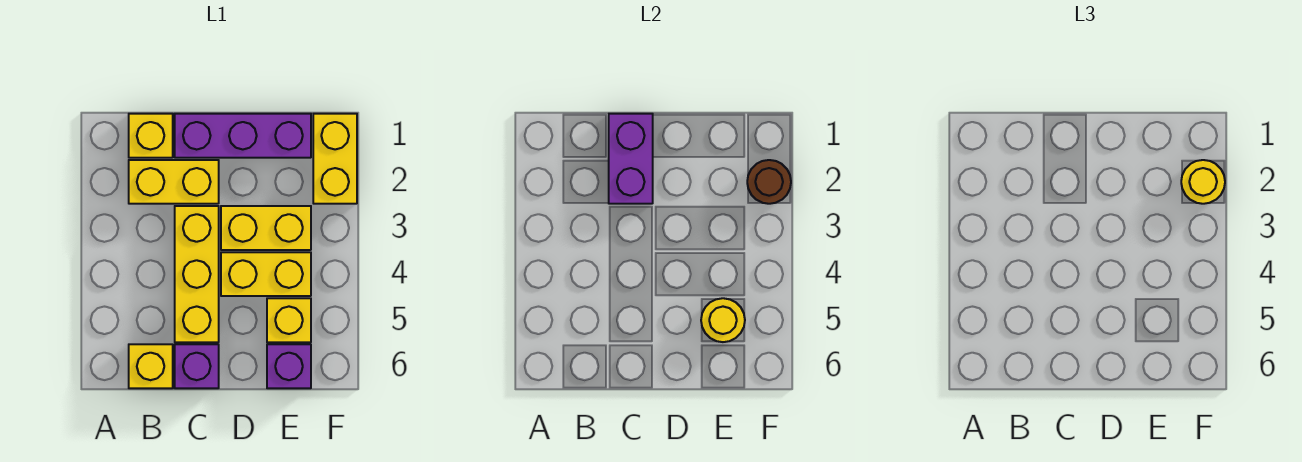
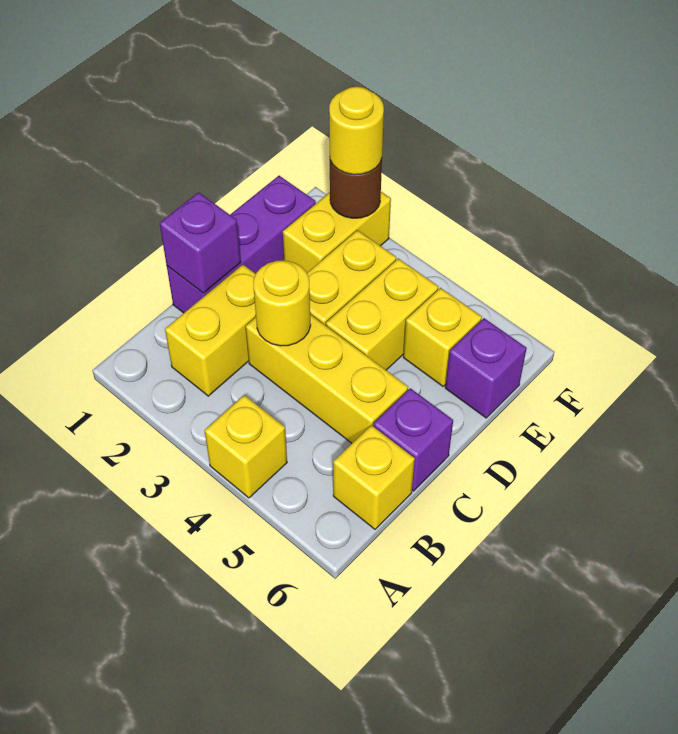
yellow brick B1 level 1 -> yellow brick A4 level 1
purple brick C1:C2 level 2 -> purple brick C1 level 2
yellow round brick E5 level 2 -> yellow round brick C3 level 2
yellow brick F1:F2 level 1 -> yellow brick E2:F2 level 1

